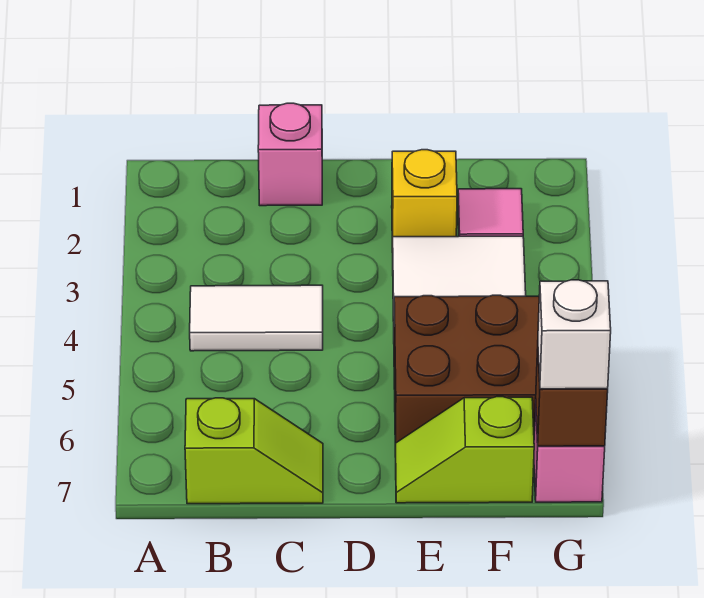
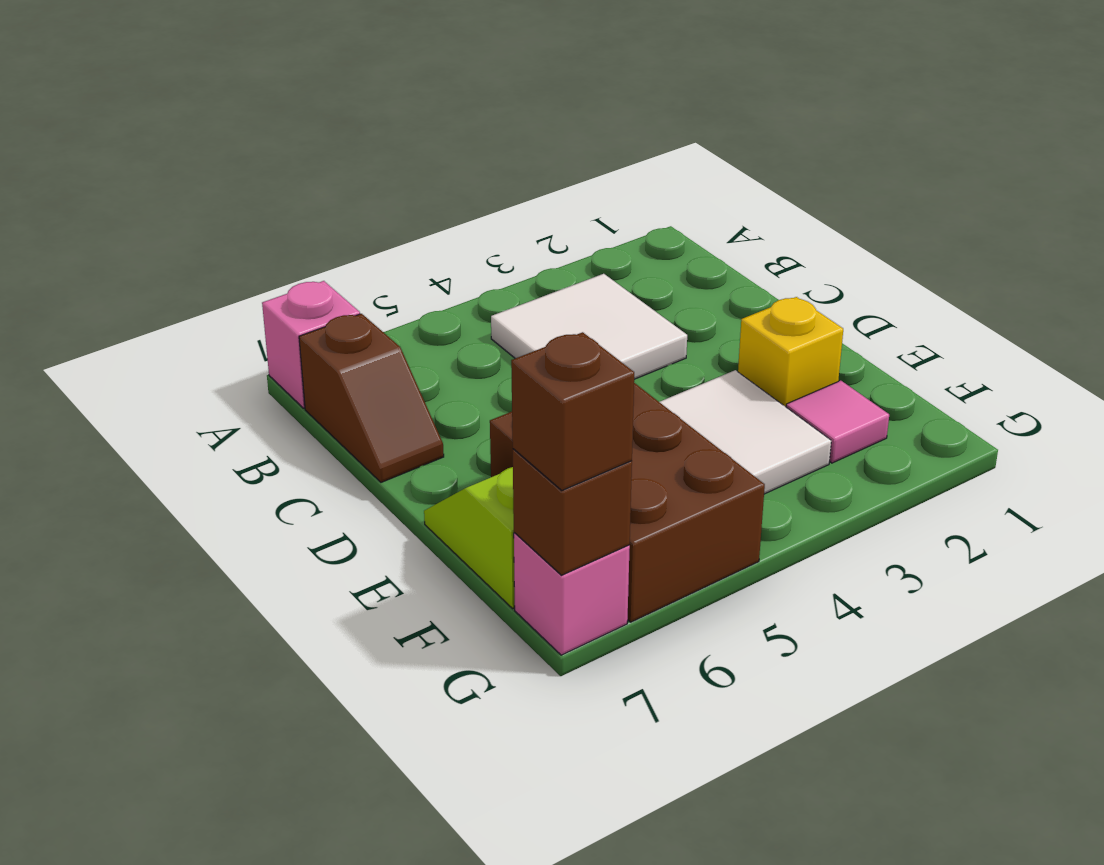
white tile B4:C4 level 1 -> white tile B3:C4 level 1
lime slope B7:C7 level 1 top B -> brown slope B7:C7 level 1 top B
pink brick C1 level 1 -> pink brick A7 level 1
white brick G7 level 3 -> brown brick G7 level 3

